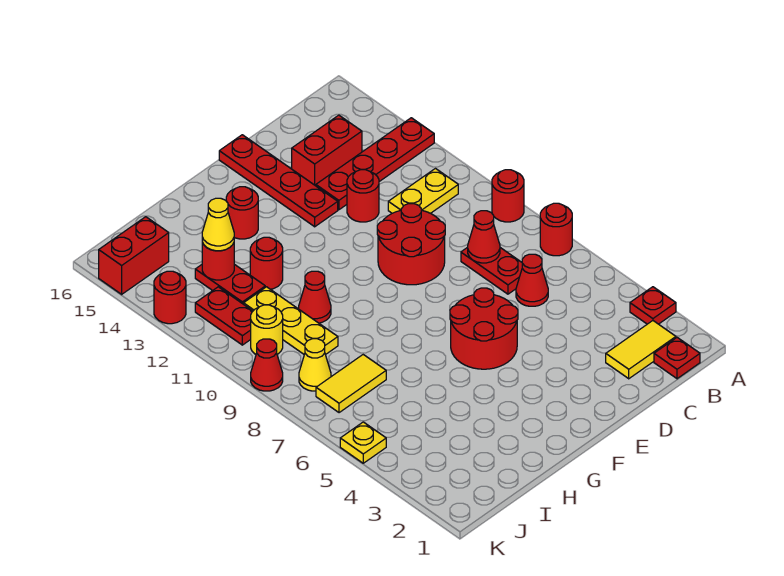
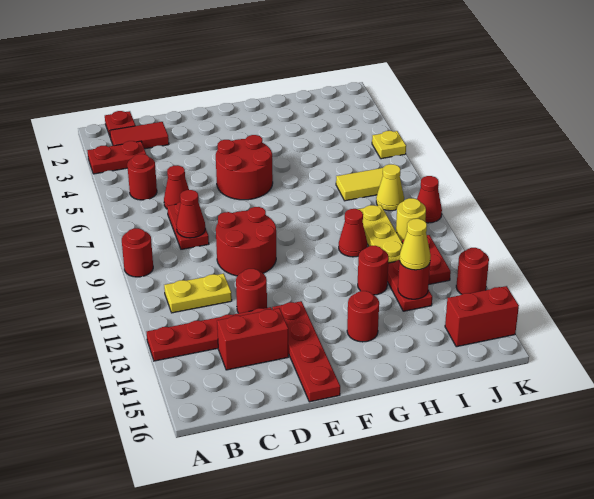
red plate A3 level 1 -> red plate A3:B3 level 1
red round brick A7 level 1 -> red round brick B5 level 1
yellow tile B2:C2 level 1 -> red tile B2:C2 level 1

